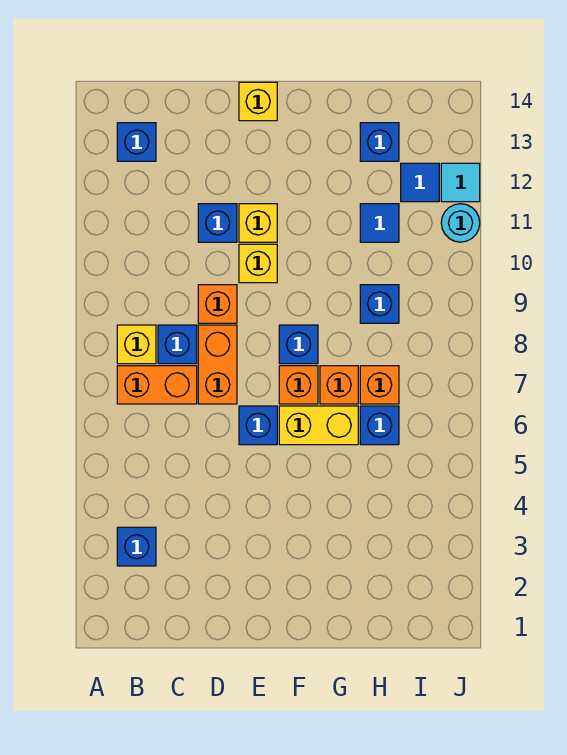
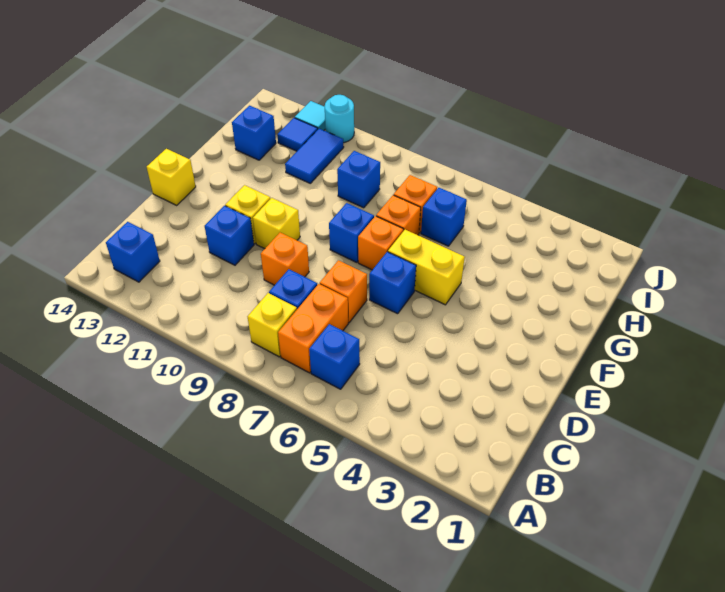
blue brick B3 level 1 -> blue brick B6 level 1
orange brick D7:D8 level 1 -> orange brick D7 level 1
yellow brick F6:G6 level 1 -> yellow brick F5:F6 level 1
blue tile H11 level 1 -> blue tile H11:I11 level 1

